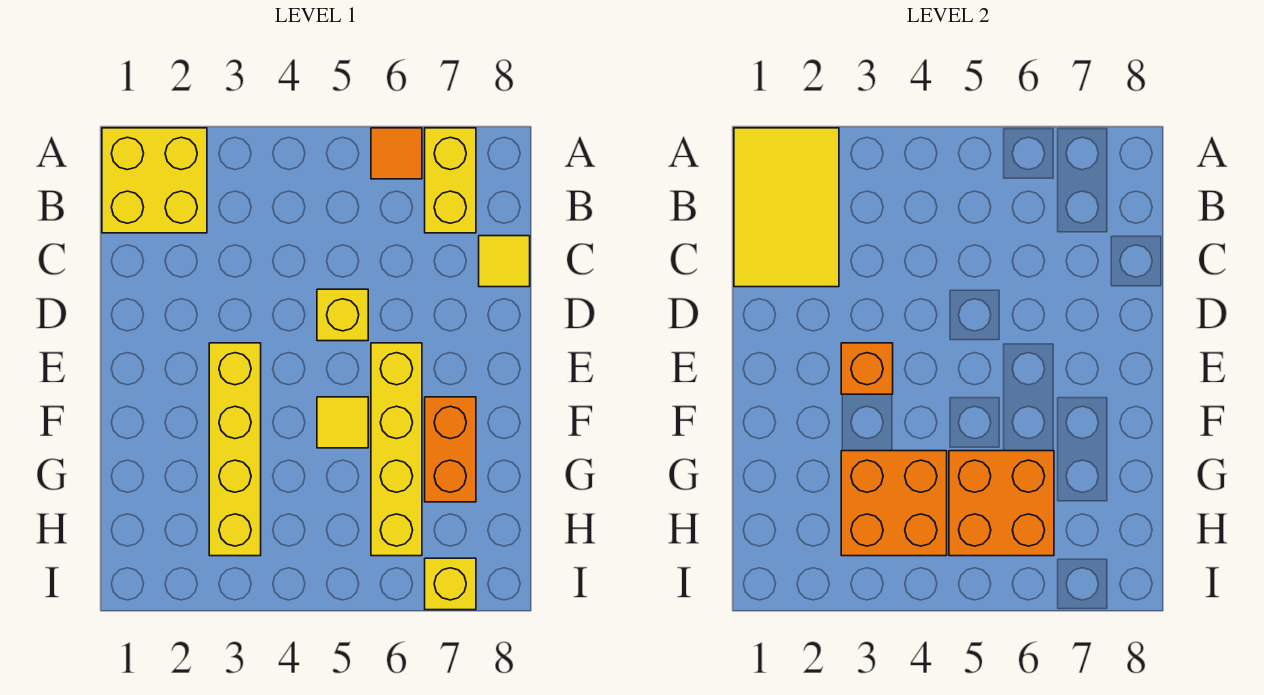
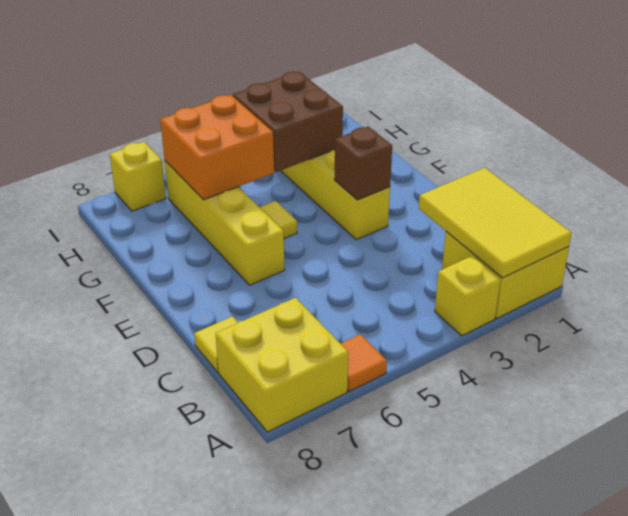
yellow brick A7:B7 level 1 -> yellow brick A7:B8 level 1
yellow brick D5 level 1 -> yellow brick A3 level 1
orange brick E3 level 2 -> brown brick E3 level 2
orange brick F7:G7 level 1 -> none
orange brick G3:H4 level 2 -> brown brick G3:H4 level 2

